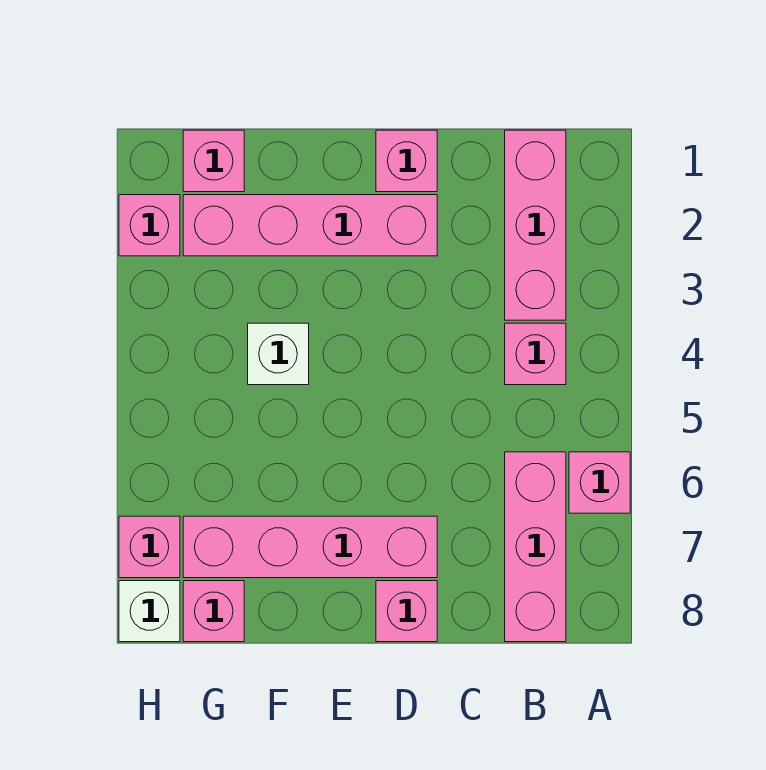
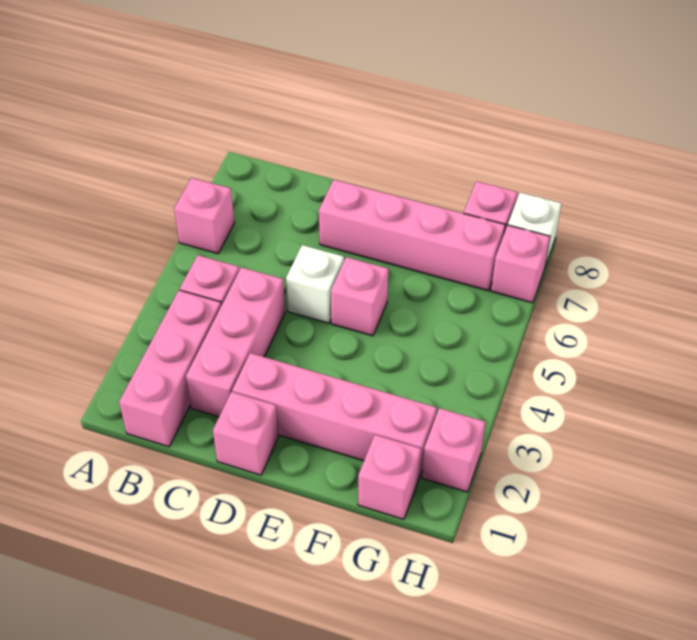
pink brick B6:B8 level 1 -> pink brick C2:C4 level 1
pink brick D8 level 1 -> pink brick E5 level 1
white brick F4 level 1 -> white brick D5 level 1

